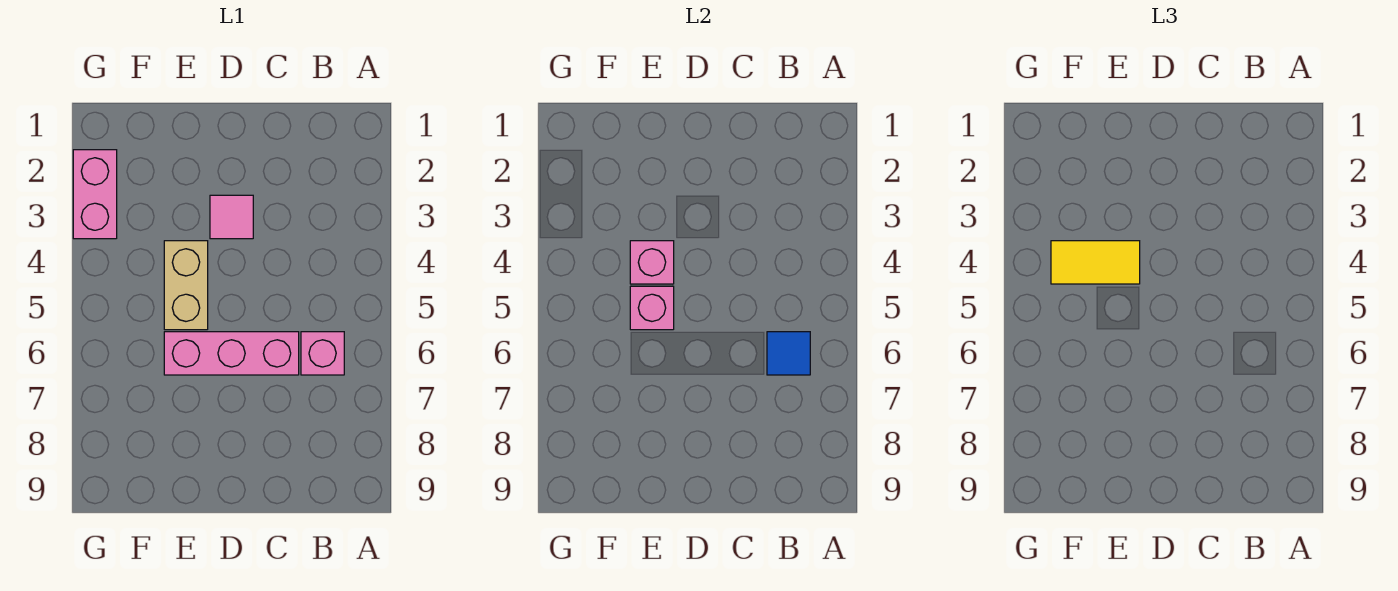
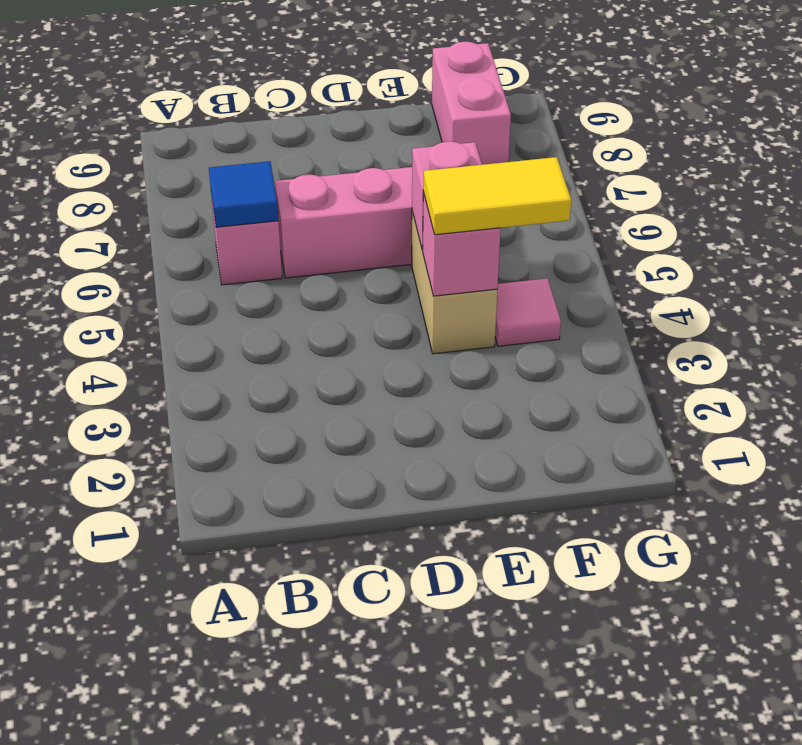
pink tile D3 level 1 -> pink tile F4 level 1
pink brick G2:G3 level 1 -> pink brick F8:F9 level 1

